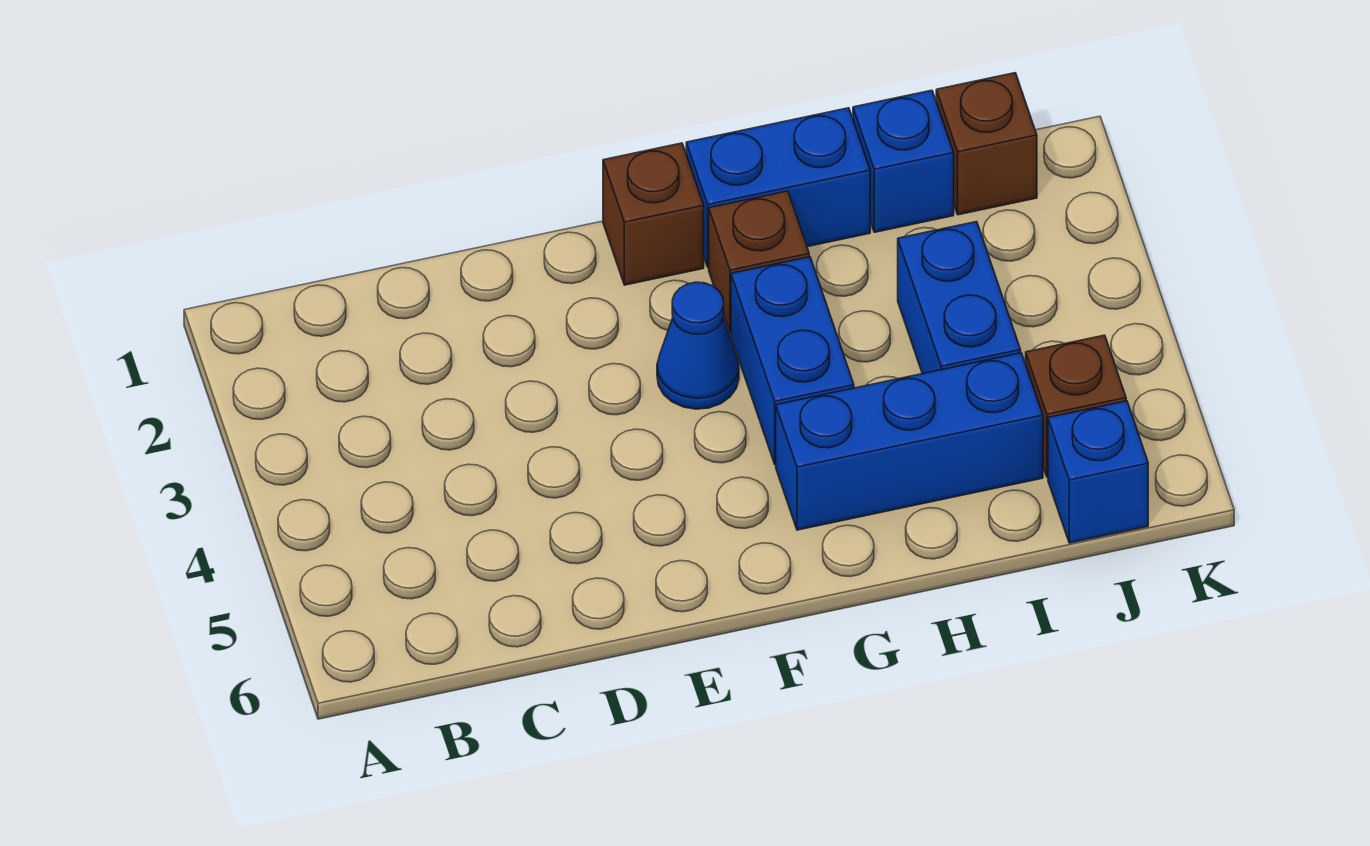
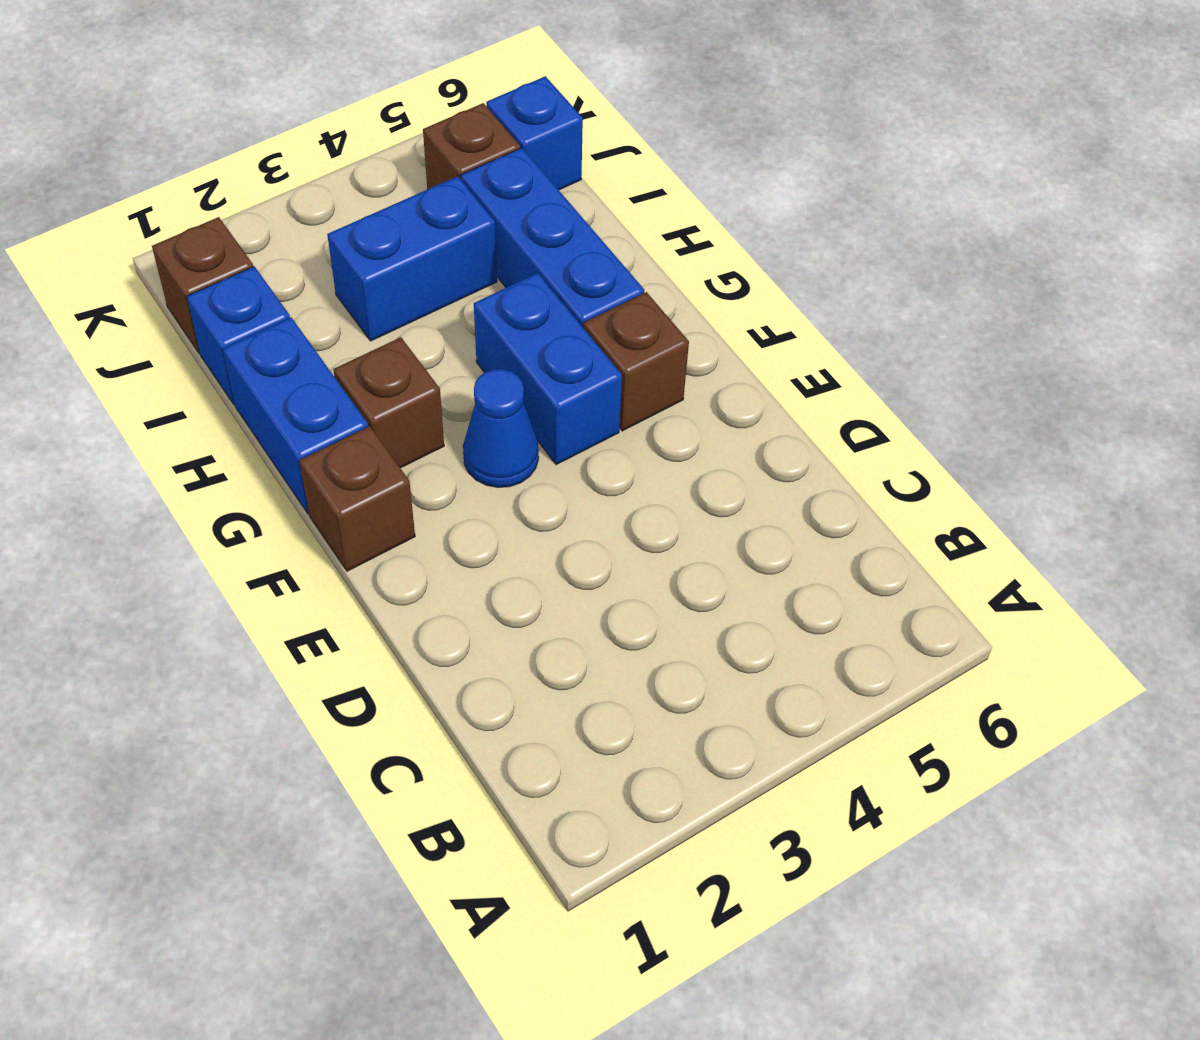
none -> brown brick F5 level 1
blue brick G3:G4 level 1 -> blue brick F4:G4 level 1

